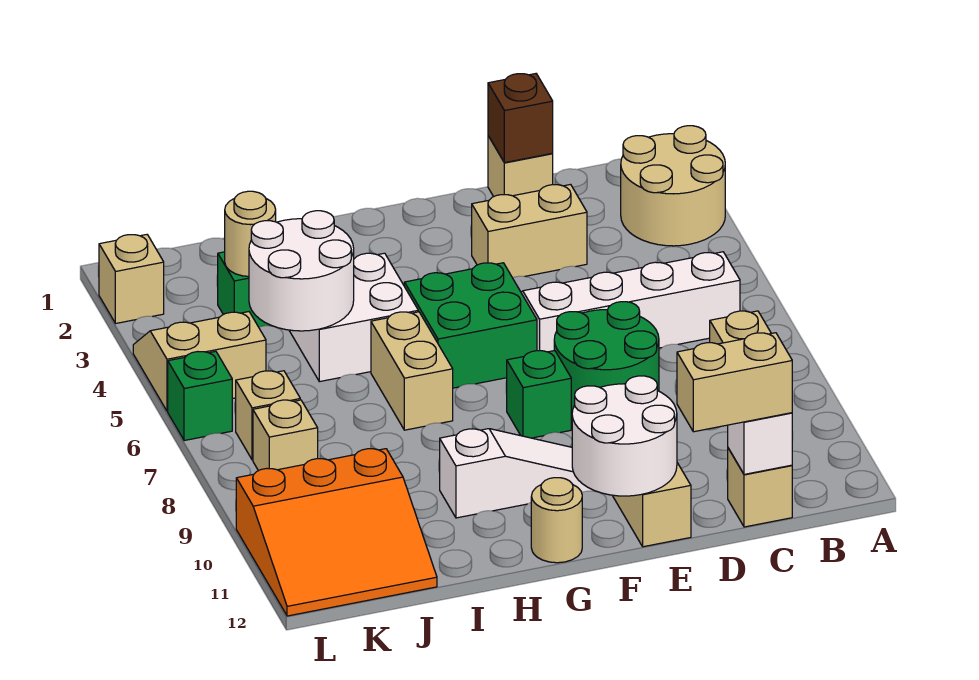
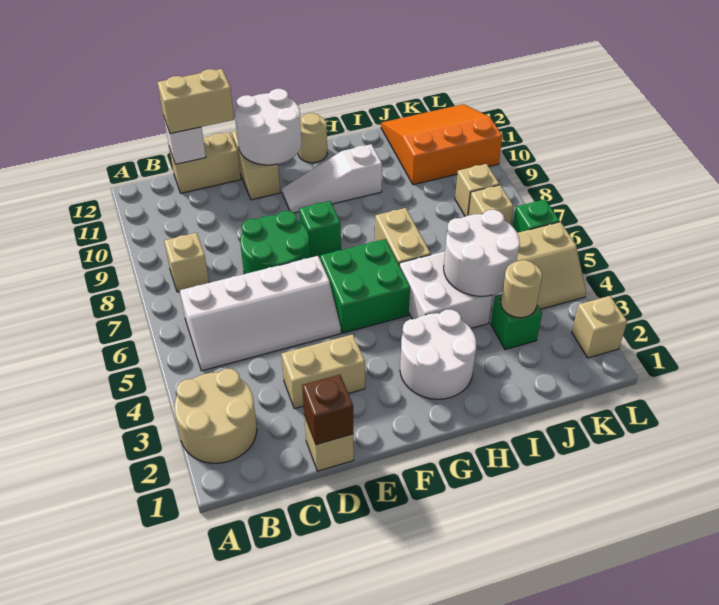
tan brick C12 level 1 -> tan brick C12:D12 level 1
none -> white round brick G2:H3 level 1

